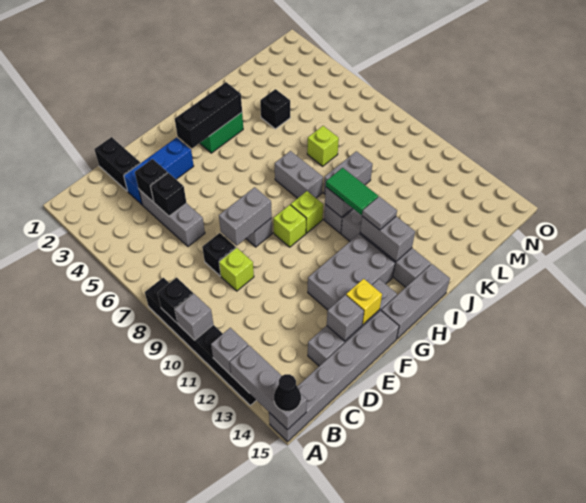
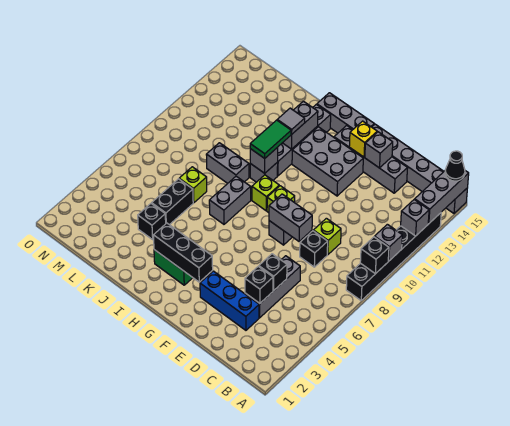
black brick D1:D2 level 1 -> black brick K5:K6 level 1

